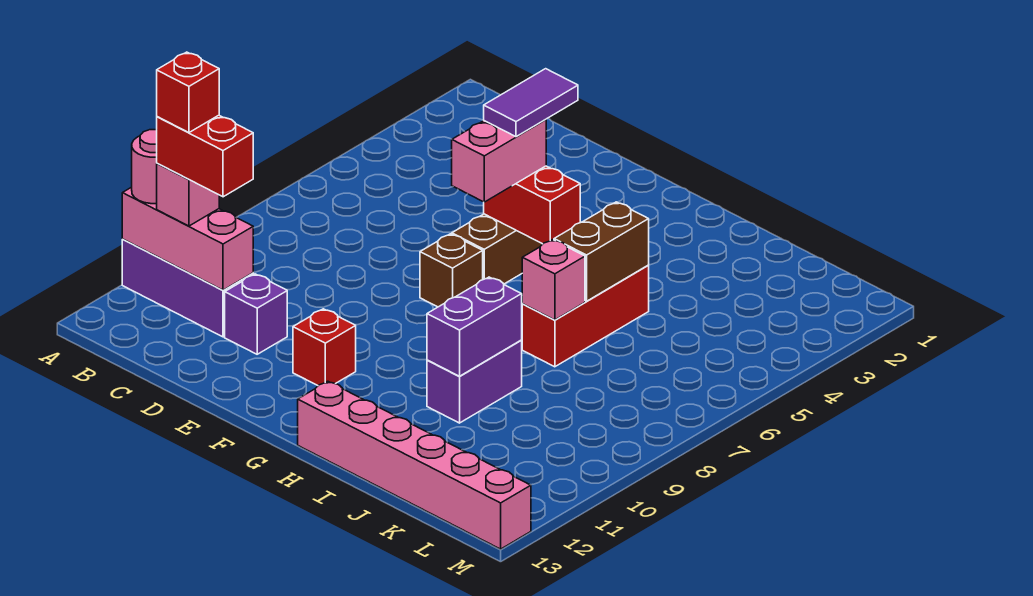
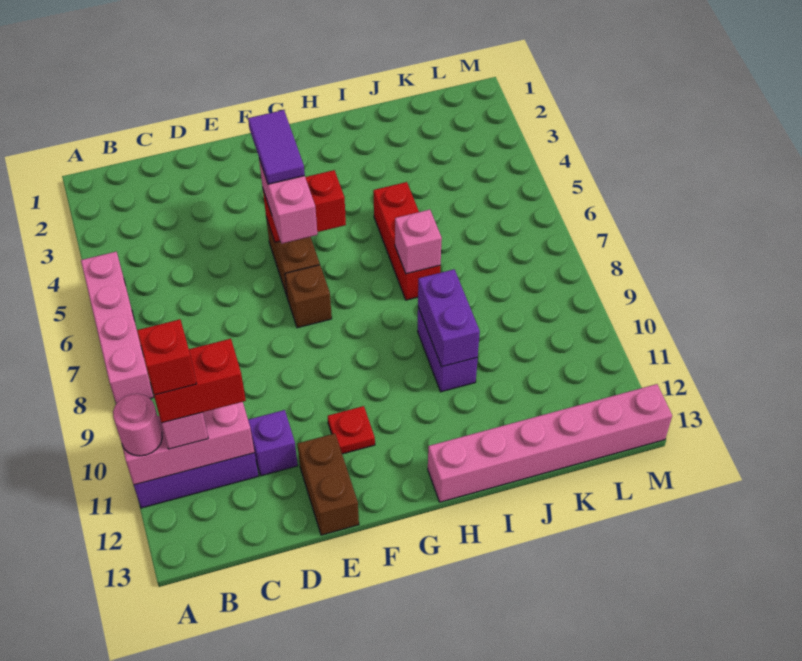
none -> pink brick A5:A8 level 1
red brick F11 level 1 -> red plate F11 level 1
brown brick I5:I6 level 2 -> brown brick E12:E13 level 1

